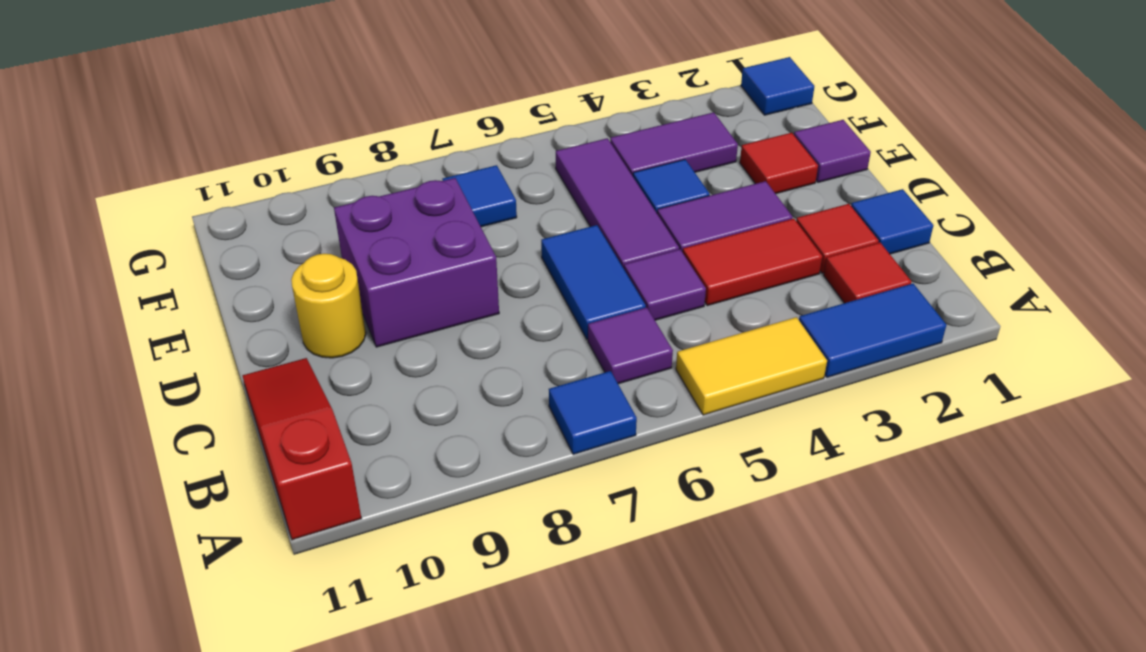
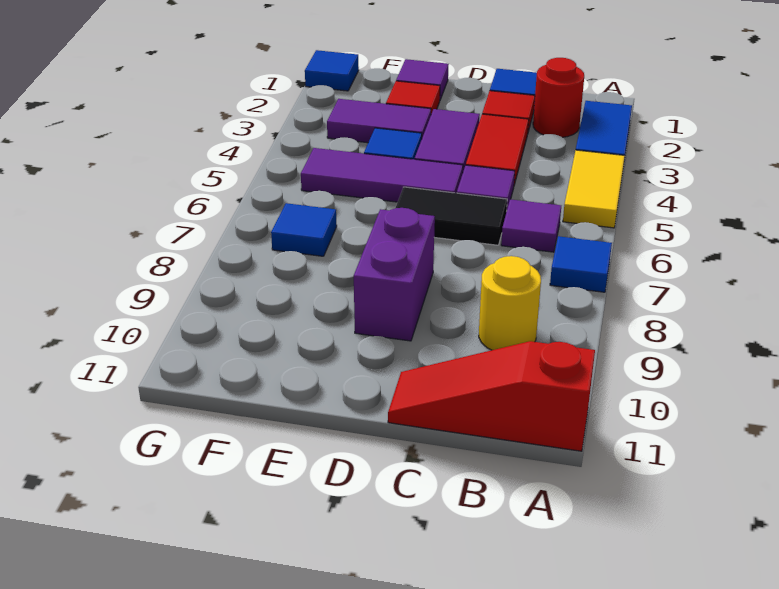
red tile B2 level 1 -> red round brick B2 level 1
blue tile C6:D6 level 1 -> black tile C6:D6 level 1
purple brick D8:E9 level 1 -> purple brick D8:D9 level 1
yellow round brick D10 level 1 -> yellow round brick B9 level 1
purple tile F3:F4 level 1 -> purple tile E3:F3 level 1

